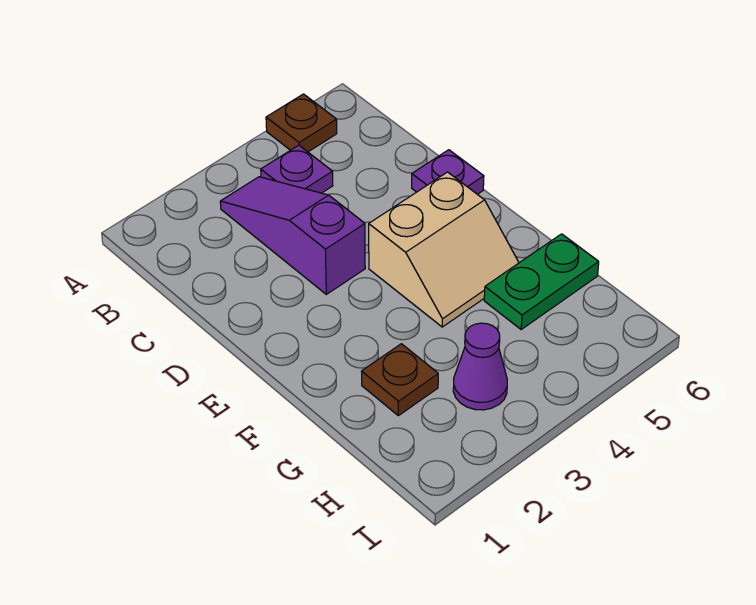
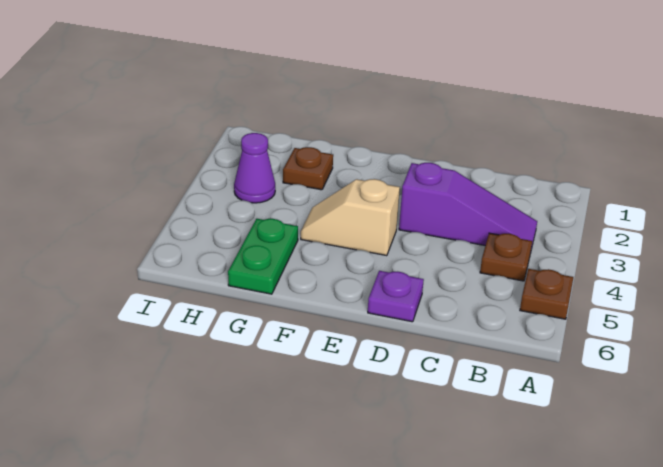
purple plate B4 level 1 -> brown plate B4 level 1
tan slope E4:F5 level 1 top E -> tan slope E4:F4 level 1 top E

